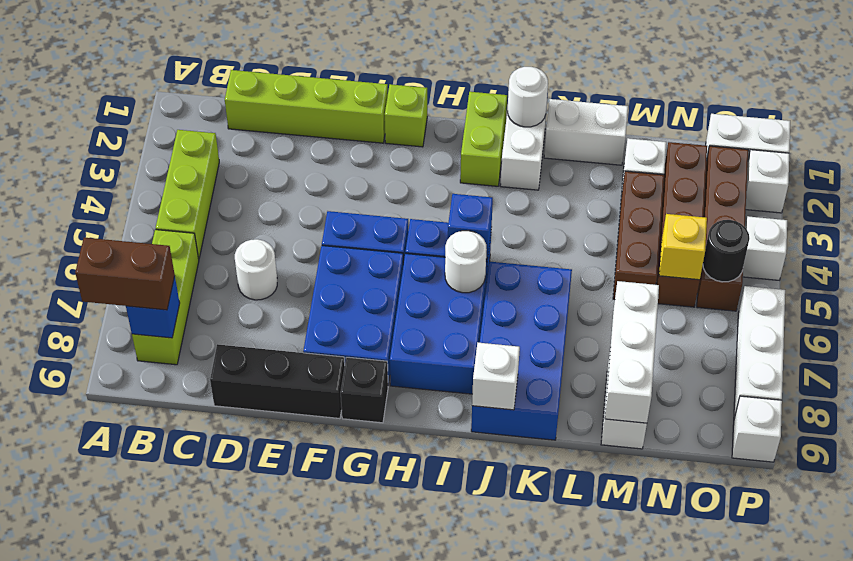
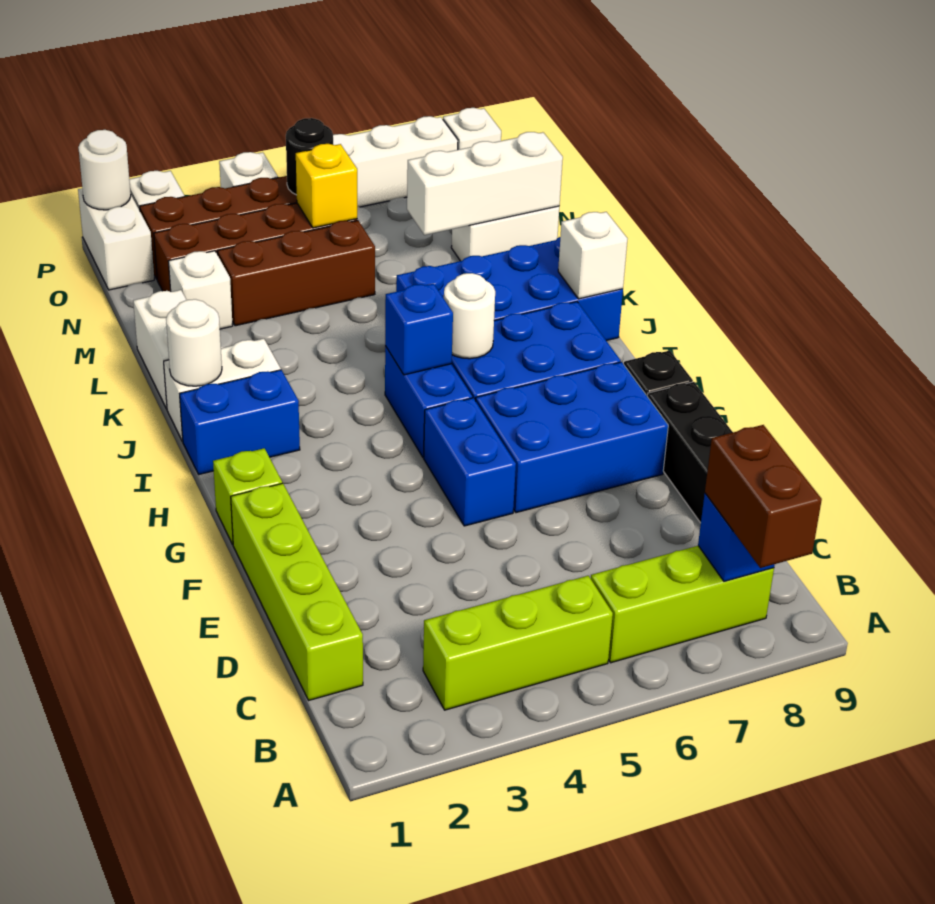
white round brick D6 level 1 -> white round brick P1 level 2
lime brick I1:I2 level 1 -> blue brick I1:I2 level 1

